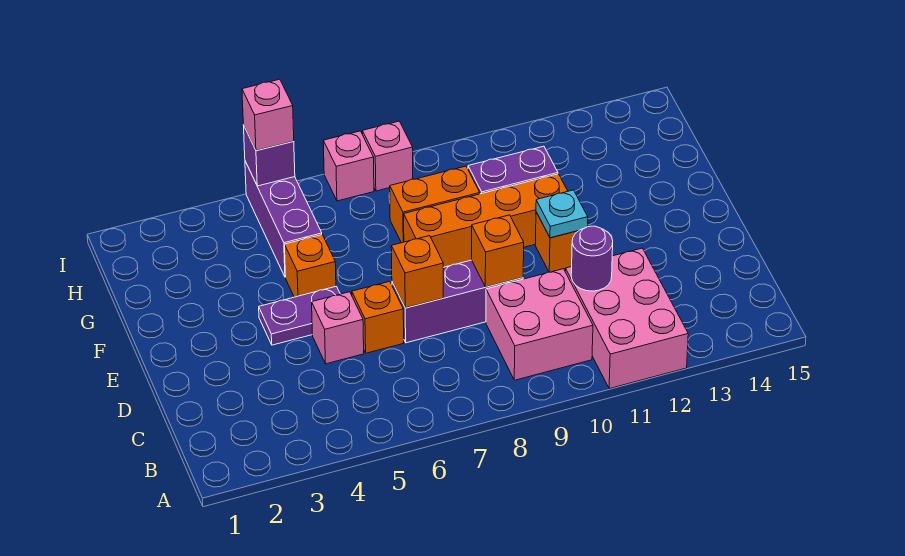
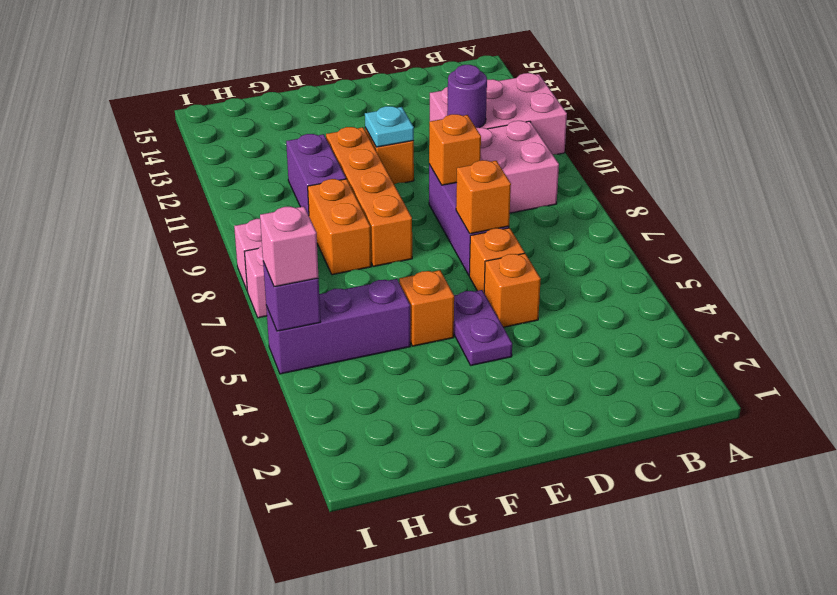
pink brick D5 level 1 -> orange brick D5 level 1

